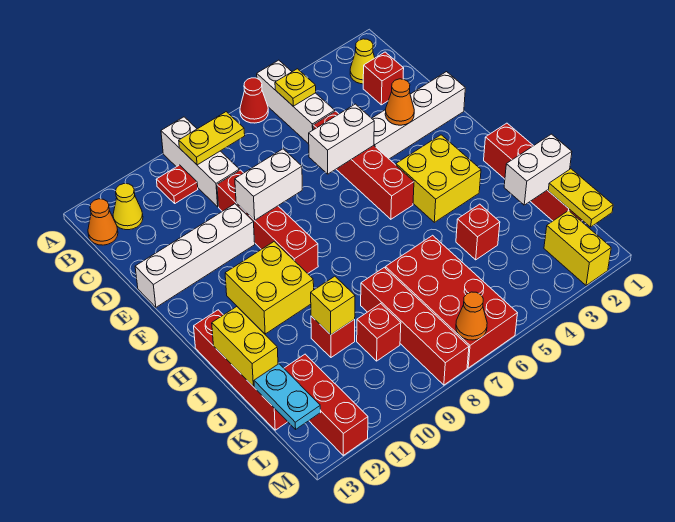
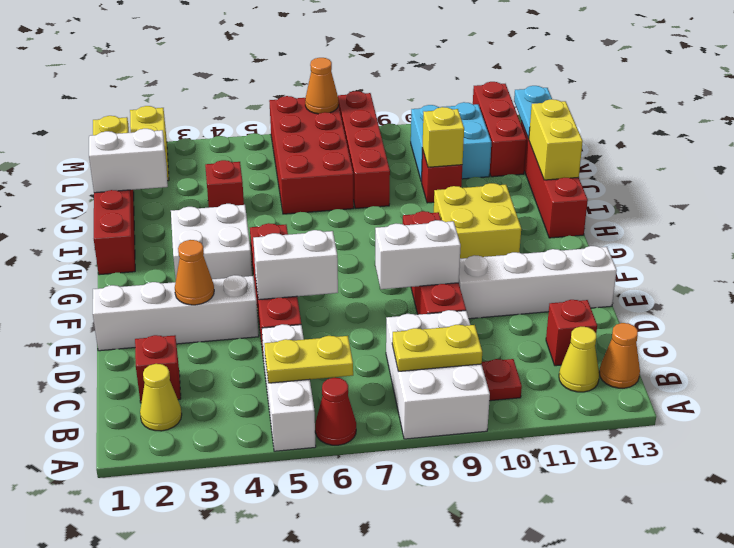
white brick A9:C9 level 1 -> white brick A8:C9 level 1
yellow plate B5 level 2 -> yellow plate B5:B6 level 2
yellow brick G3:H4 level 1 -> white brick G3:H4 level 1
red brick K9 level 1 -> red brick C12 level 1
none -> cyan brick K10:L11 level 1

